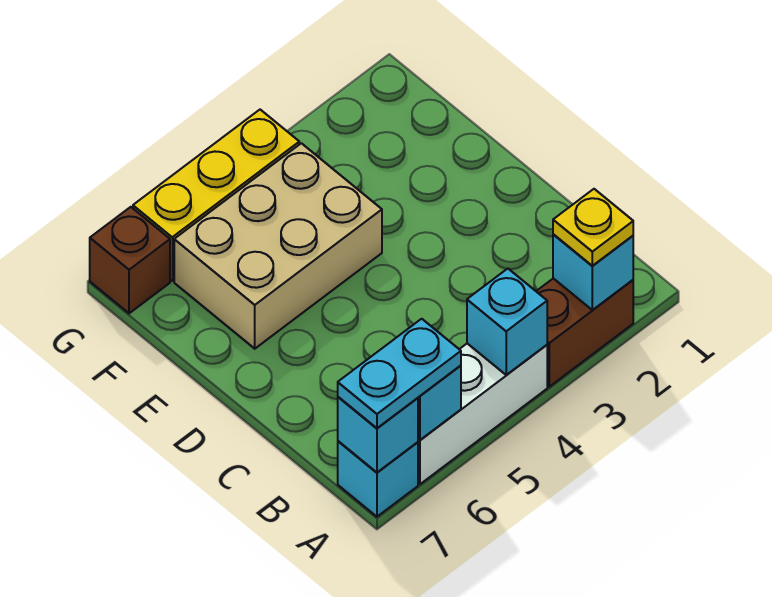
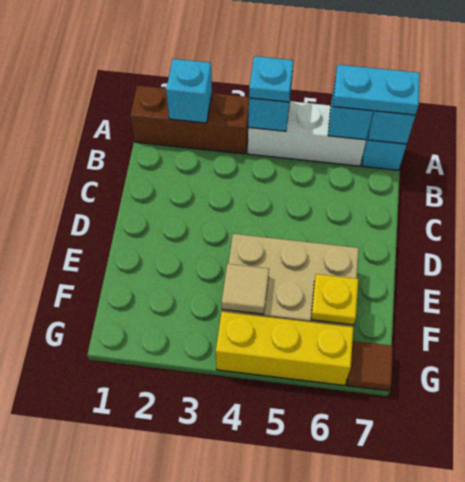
brown brick A2:A3 level 1 -> brown brick A1:A3 level 1
yellow plate A2 level 3 -> yellow plate F6 level 2
none -> cyan plate A4 level 3
none -> tan tile F4 level 2
brown brick G7 level 1 -> brown tile G7 level 1

